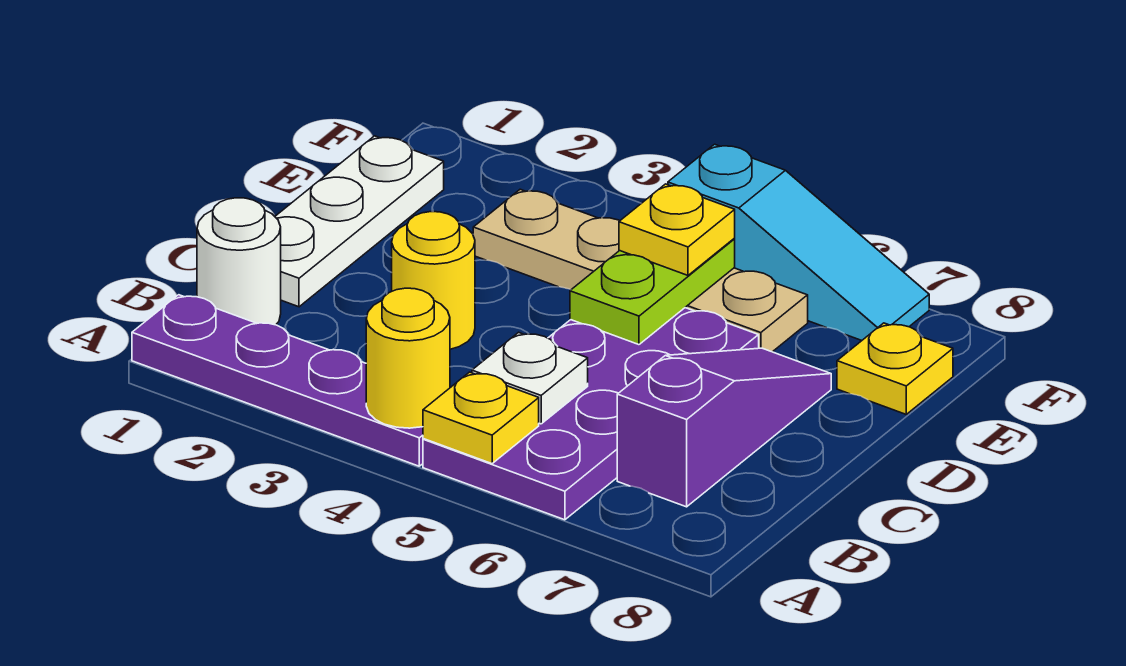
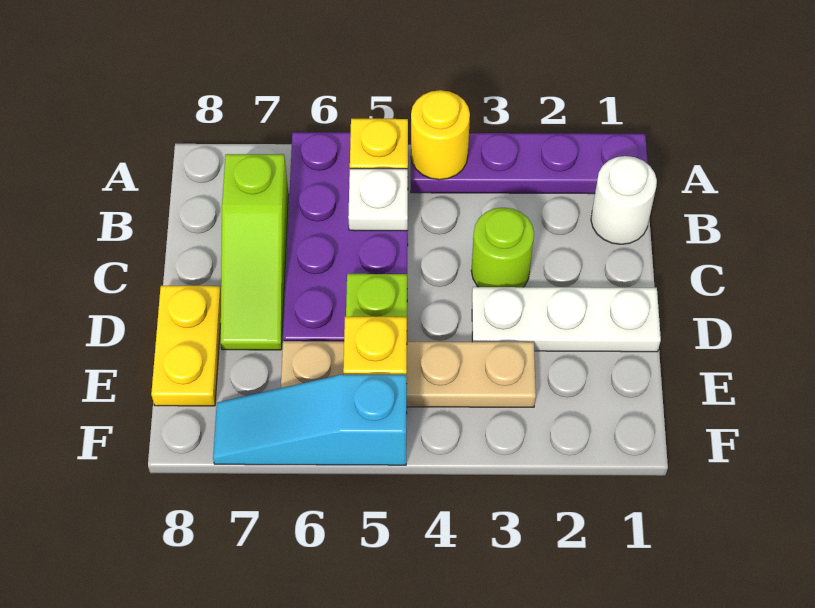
purple slope B7:D7 level 1 top B -> lime slope B7:D7 level 1 top B
white plate C1:E1 level 1 -> white plate D1:D3 level 1
yellow round brick C3 level 1 -> lime round brick C3 level 1
yellow plate E8 level 1 -> yellow plate D8:E8 level 1

